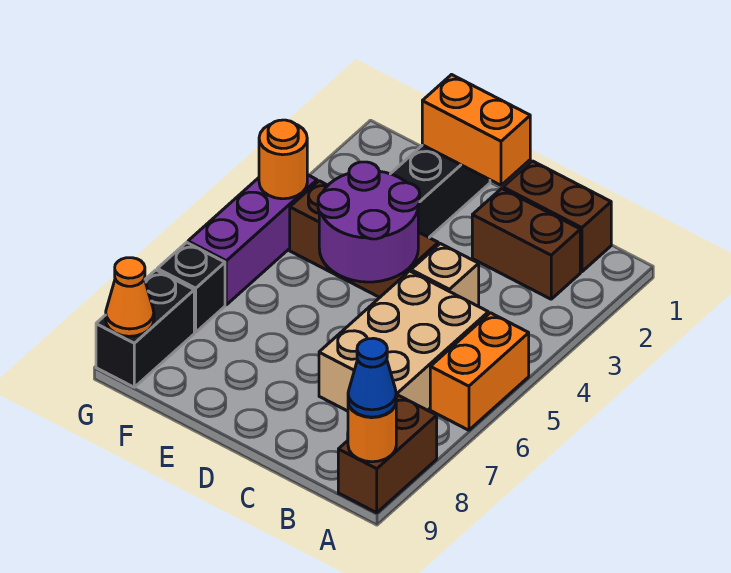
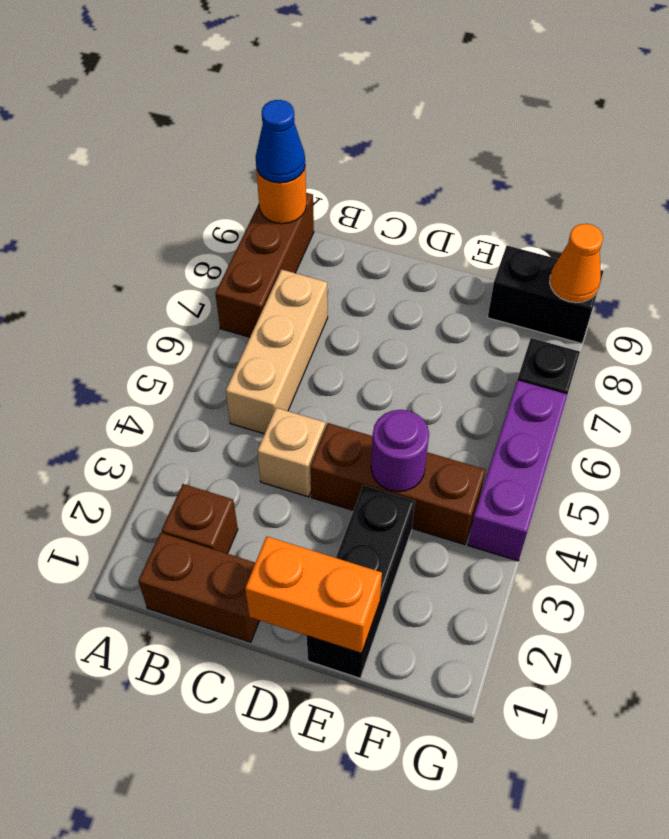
orange brick A5:A6 level 1 -> none
brown brick A8:A9 level 1 -> brown brick A7:A9 level 1
brown brick B2:C2 level 1 -> brown brick B2 level 1
tan brick B5:C7 level 1 -> tan brick B5:B7 level 1
purple round brick D4:E5 level 2 -> purple round brick E4 level 2
orange round brick G4 level 2 -> none
black brick G8:G9 level 1 -> black brick F9:G9 level 1

